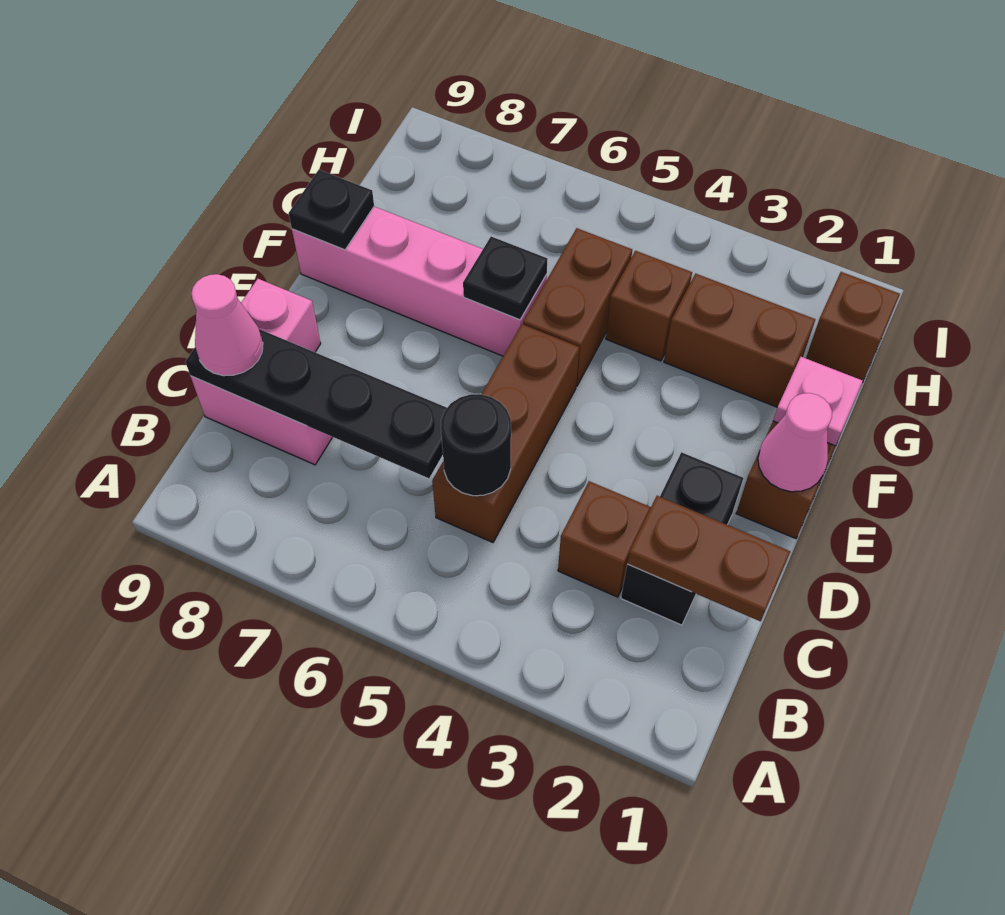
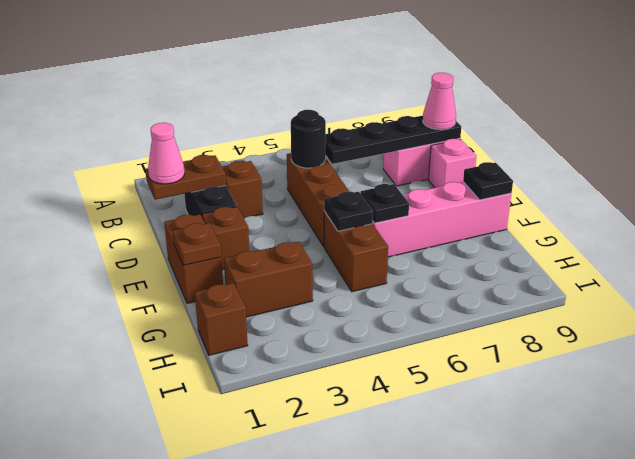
pink cone E1 level 2 -> pink cone C1 level 3
pink plate F1 level 2 -> brown plate F1 level 2
none -> black plate F5 level 2
brown brick G4 level 1 -> brown brick E2 level 1

